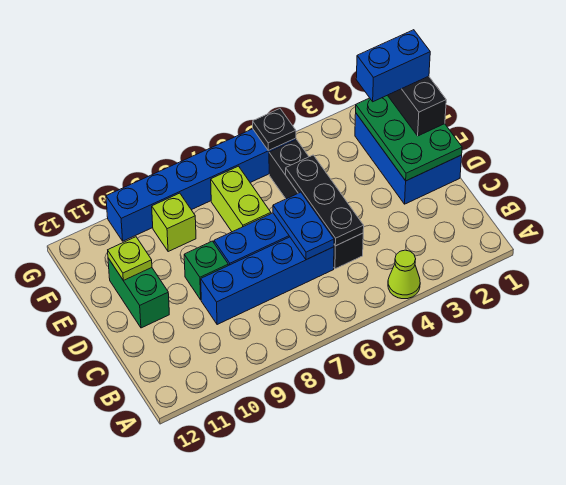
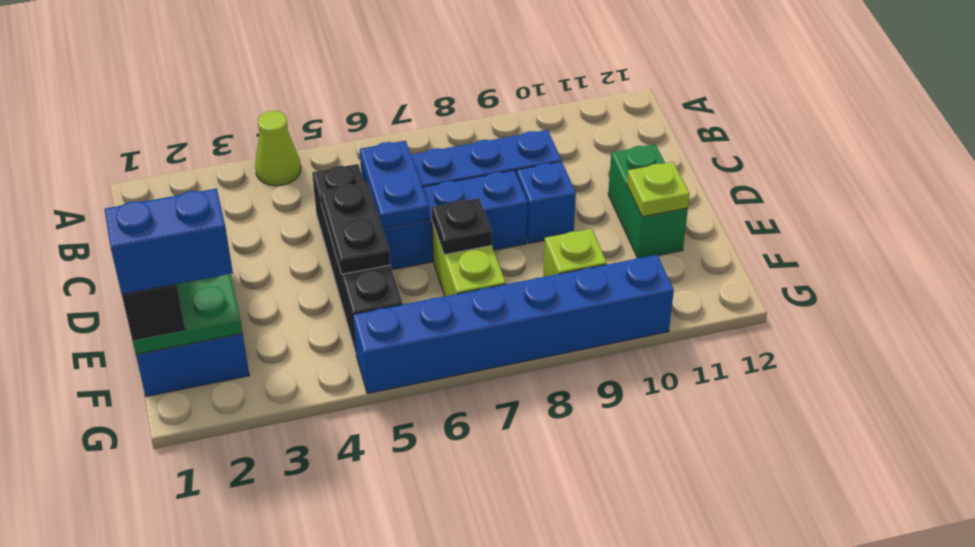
black plate C5:E5 level 2 -> black plate D5:E5 level 2
green brick D9 level 1 -> blue brick D9 level 1
black plate G5 level 2 -> black plate E7 level 2

